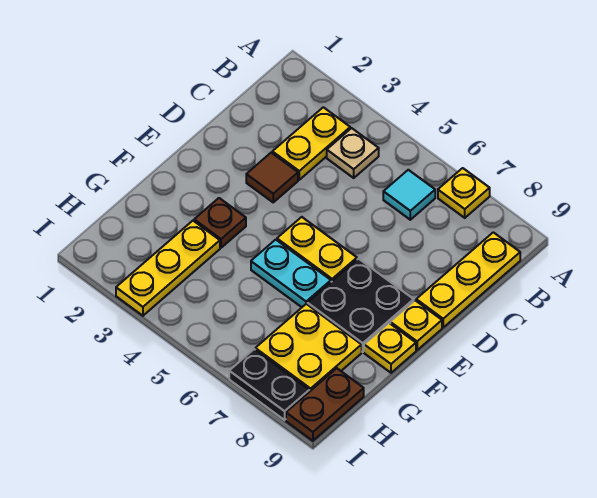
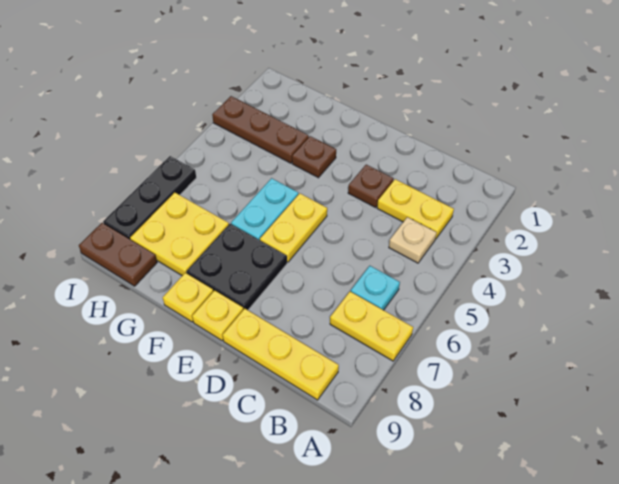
yellow plate A7 level 1 -> yellow plate A7:B7 level 1
cyan tile B6 level 1 -> cyan plate B6 level 1
brown tile D3 level 1 -> brown plate D3 level 1
yellow plate G3:I3 level 1 -> brown plate G3:I3 level 1
black plate I7:I8 level 1 -> black plate I6:I8 level 1

